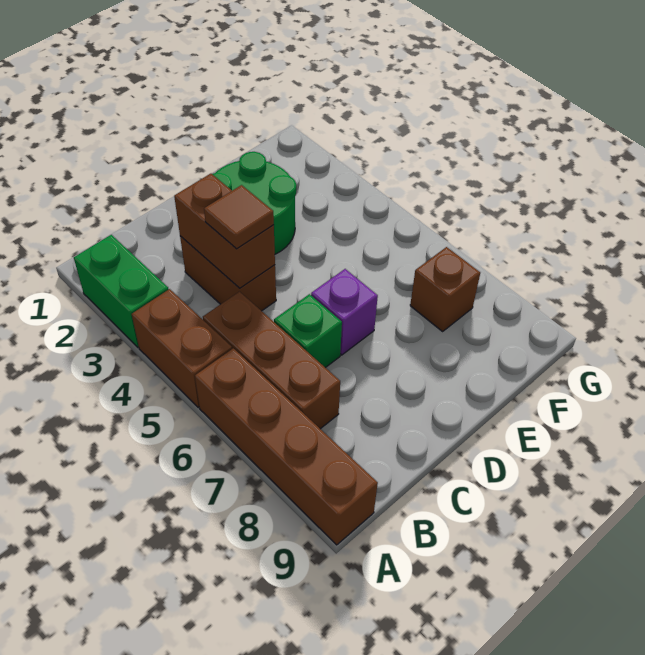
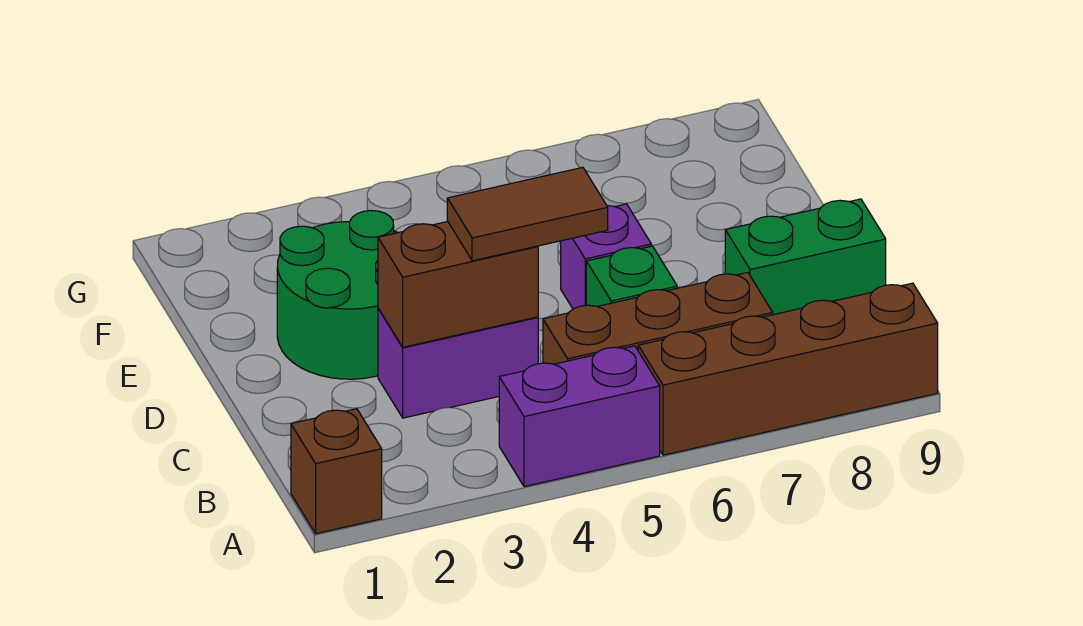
green brick A2:A3 level 1 -> green brick C8:C9 level 1
brown brick A4:A5 level 1 -> purple brick A4:A5 level 1
brown brick C3:C4 level 1 -> purple brick C3:C4 level 1
brown tile C4 level 3 -> brown tile C4:C5 level 3
brown brick F7 level 1 -> brown brick A1 level 1

